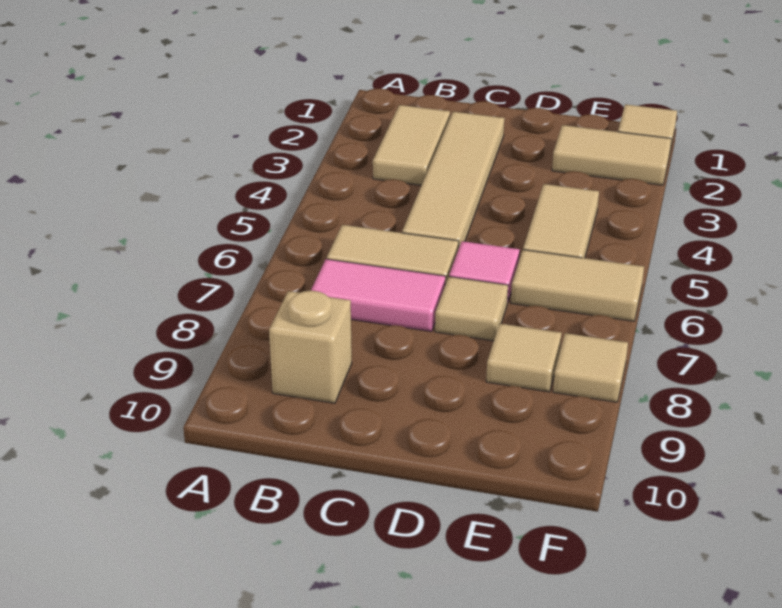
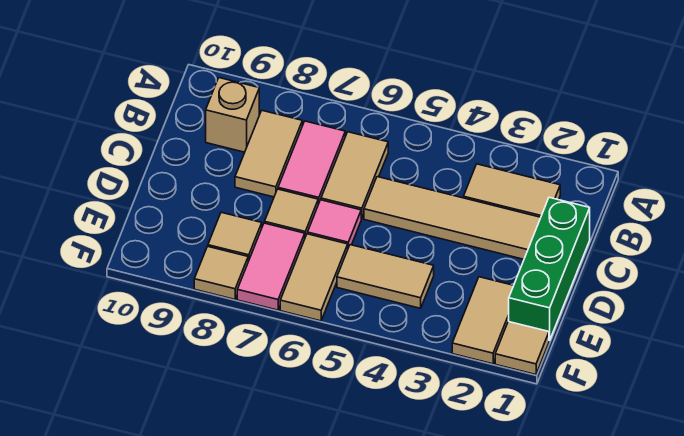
none -> tan tile B8:C8 level 1
none -> green brick C1:E1 level 1
none -> pink tile E7:F7 level 1

